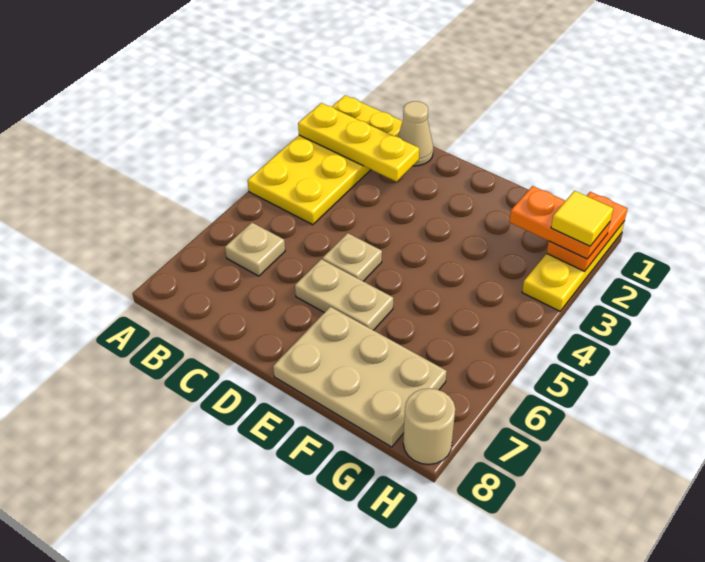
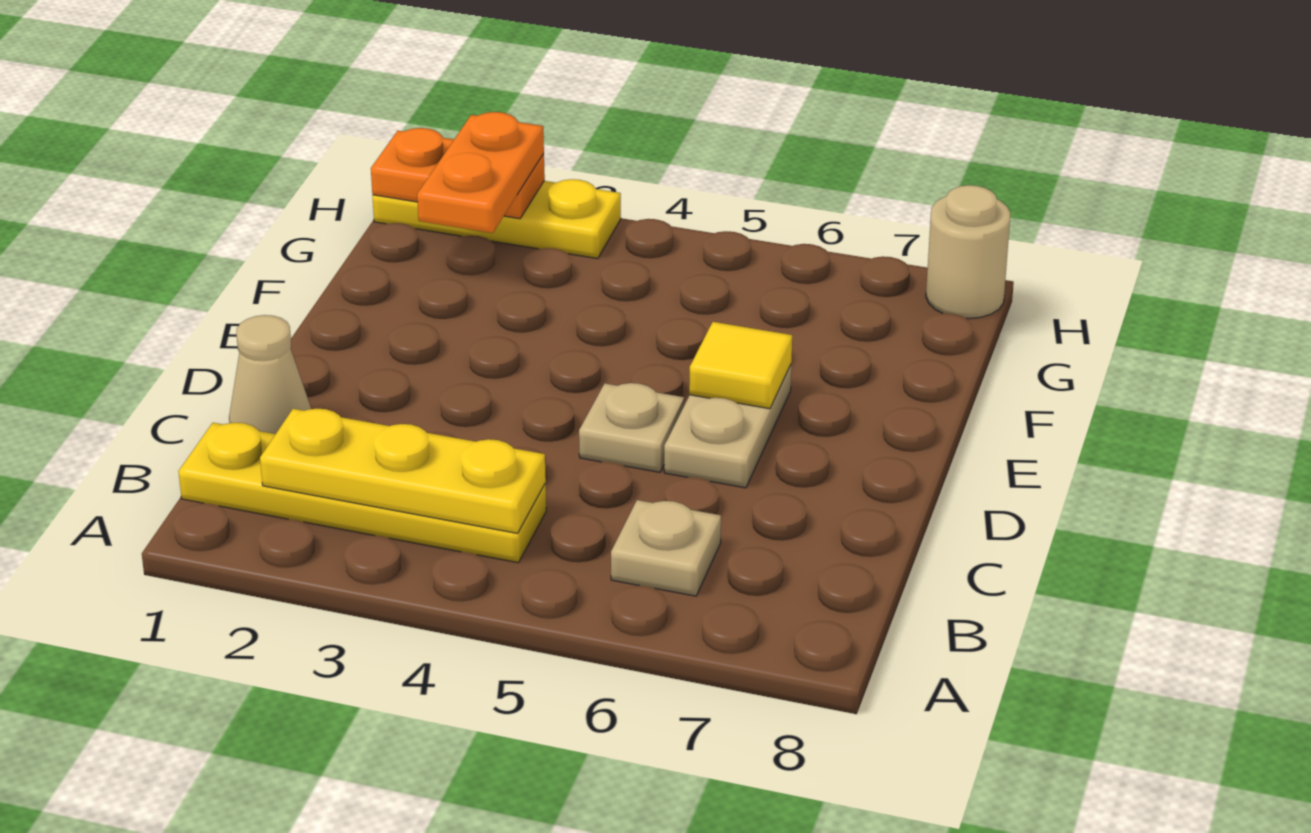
yellow plate A1:B4 level 1 -> yellow plate B1:B4 level 1
yellow plate A2:C2 level 2 -> yellow plate B2:B4 level 2
tan plate E7:G8 level 1 -> none
yellow tile H2 level 4 -> yellow tile E6 level 2

